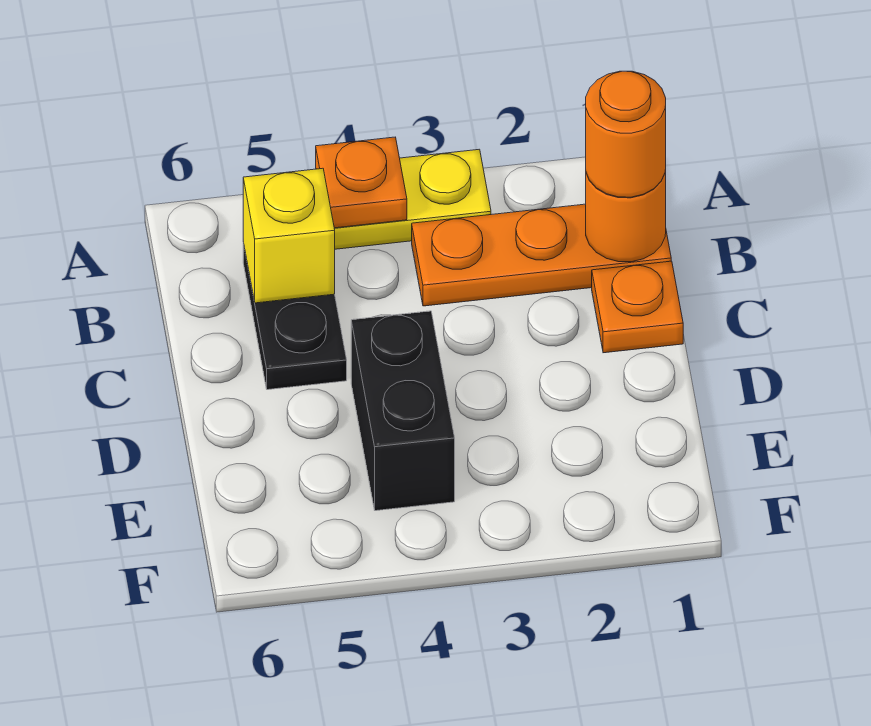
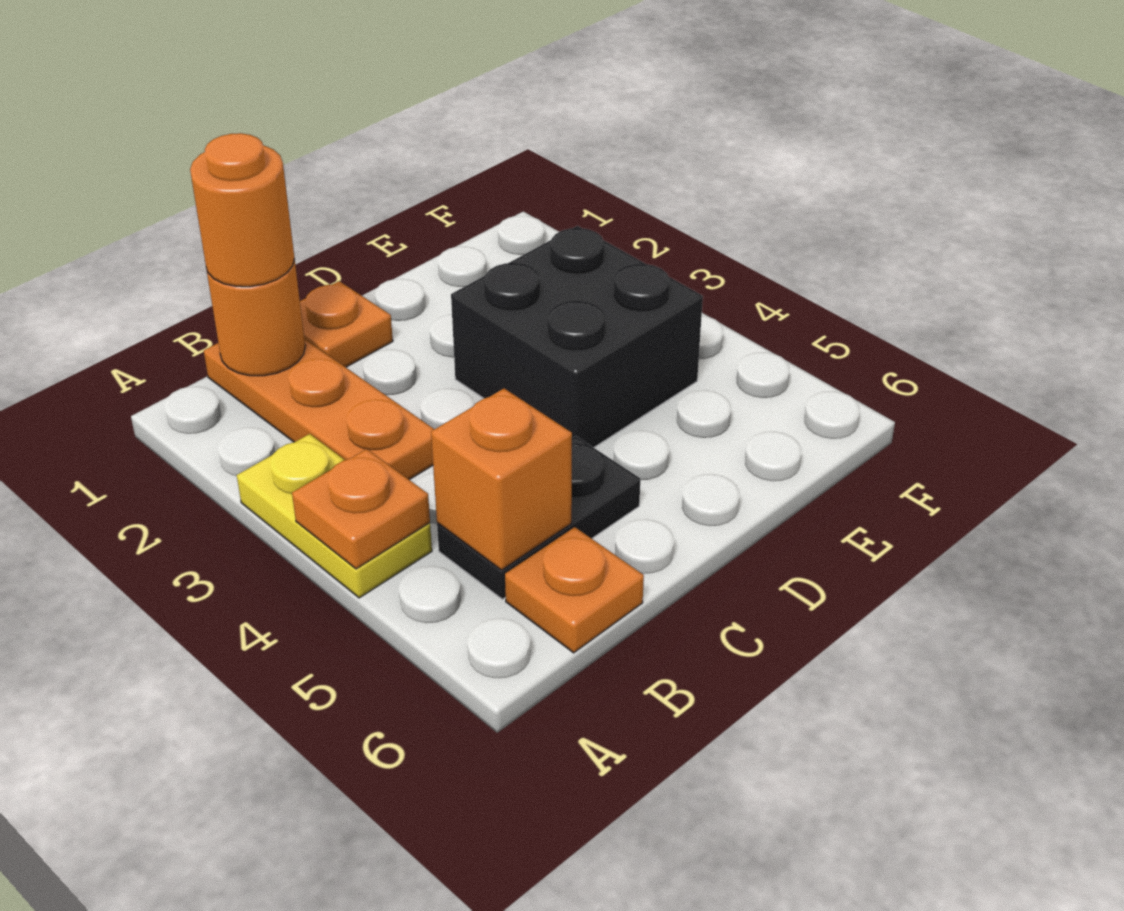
yellow brick B5 level 2 -> orange brick B5 level 2
none -> orange plate B6 level 1
black brick D4:E4 level 1 -> black brick D3:E4 level 1

